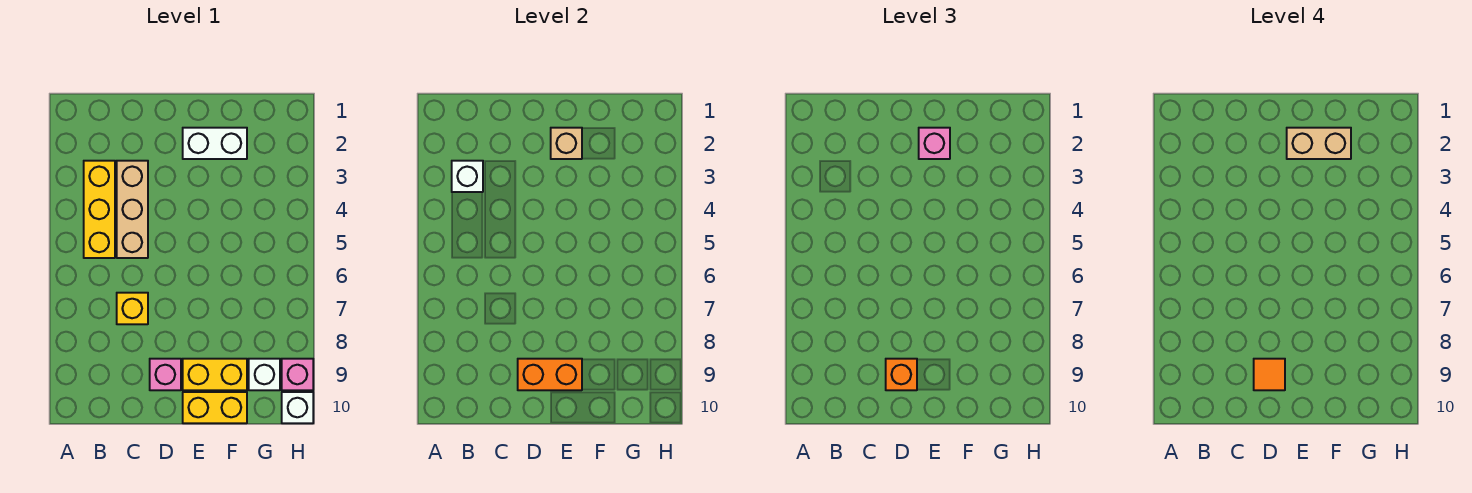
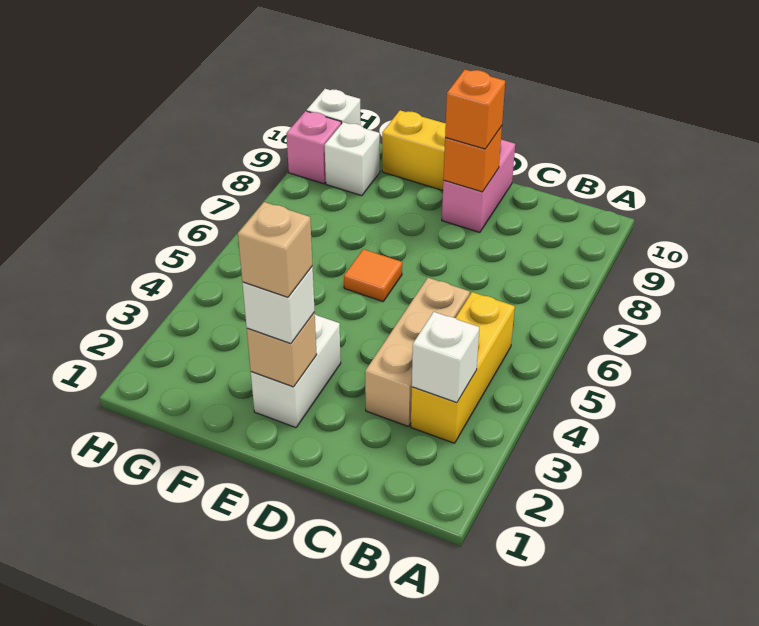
yellow brick C7 level 1 -> none
pink brick D9 level 1 -> pink brick D9:D10 level 1
orange brick D9:E9 level 2 -> orange brick D9 level 2
orange tile D9 level 4 -> orange tile E6 level 1
white brick E2:F2 level 1 -> white brick E2:E3 level 1
pink brick E2 level 3 -> white brick E2 level 3
tan brick E2:F2 level 4 -> tan brick E2 level 4
yellow brick E9:F9 level 1 -> none

